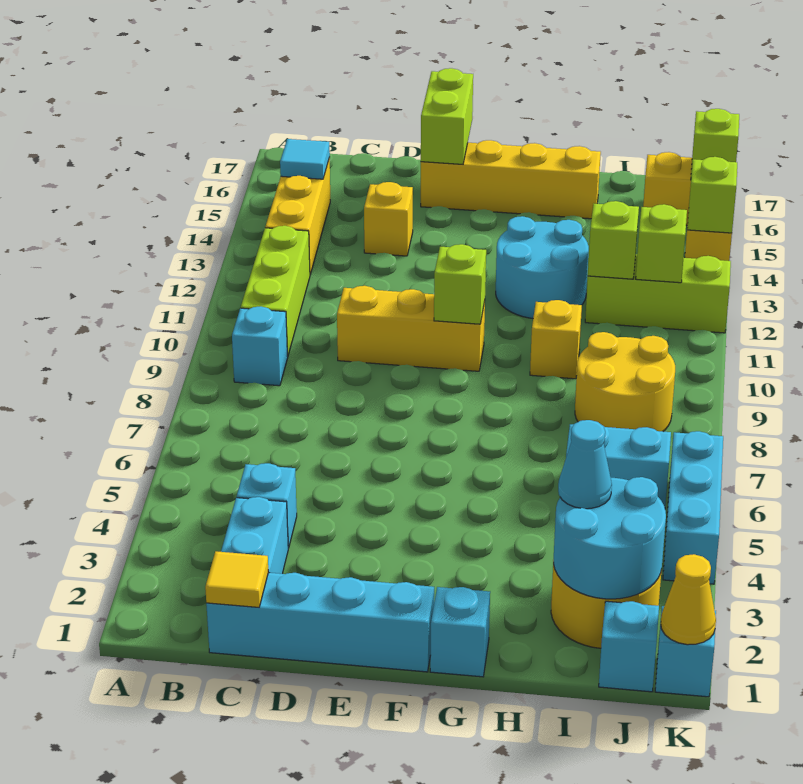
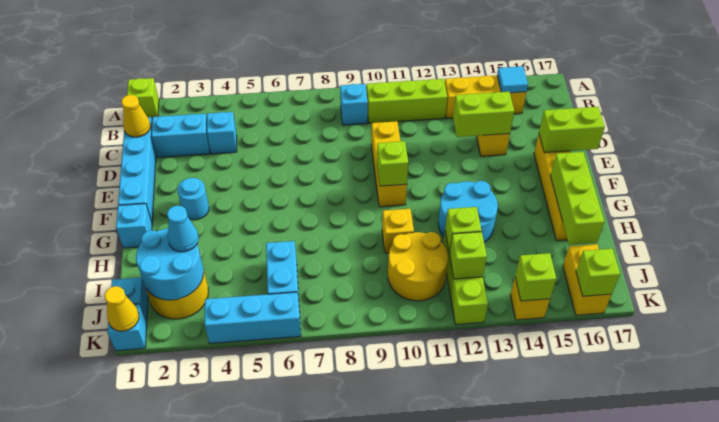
none -> lime brick A1 level 1
yellow tile C1 level 2 -> yellow cone C1 level 2
none -> lime brick D13:D14 level 2
none -> cyan round brick F3 level 1
none -> lime brick G16:I16 level 2
yellow round brick I8:J9 level 1 -> yellow round brick I10:J11 level 1

